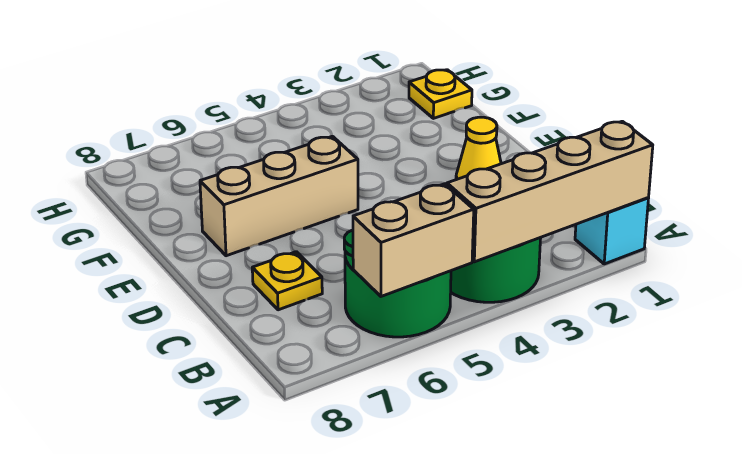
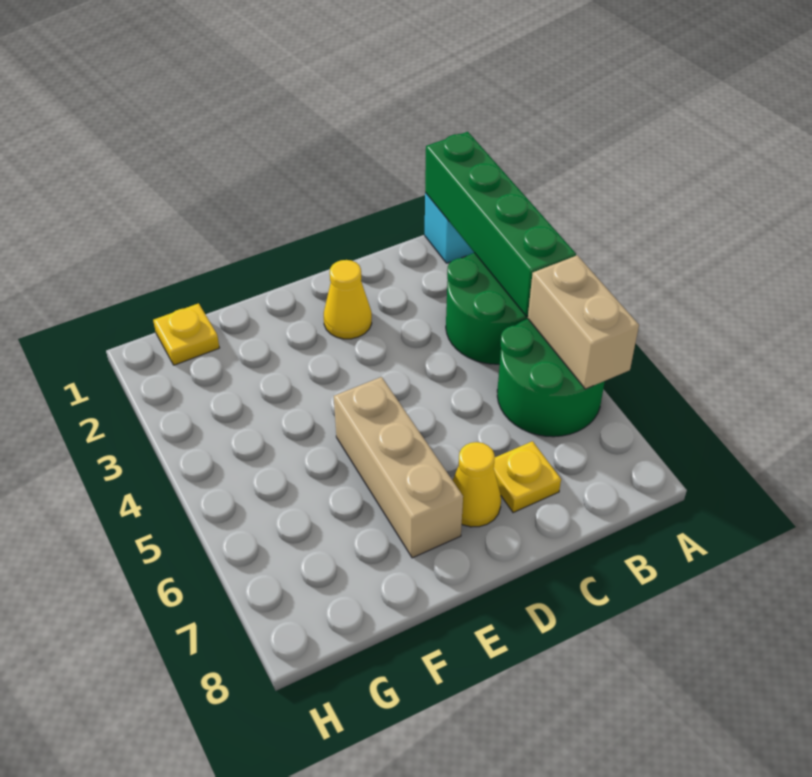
tan brick A1:A4 level 2 -> green brick A1:A4 level 2
none -> yellow cone D7 level 1

